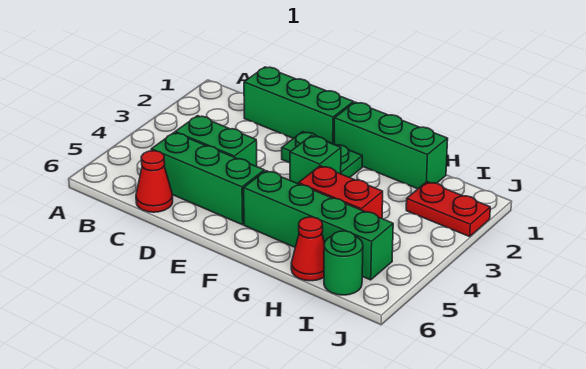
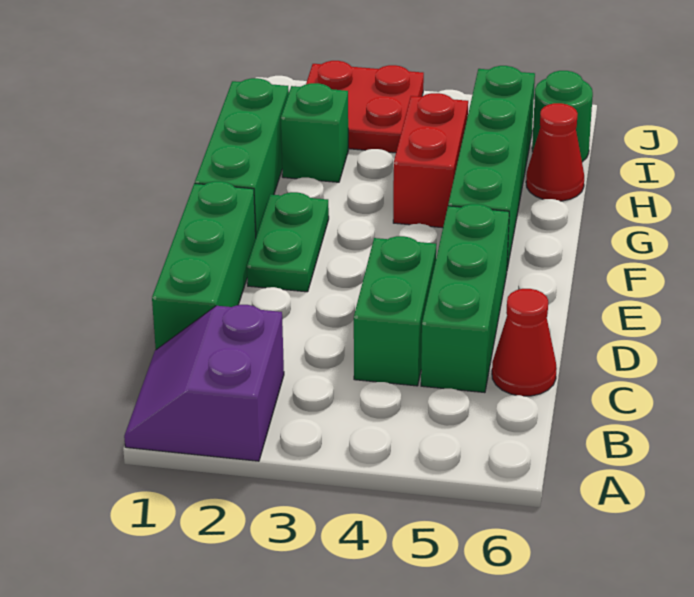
none -> purple slope A1:B2 level 1 top 2
green brick F3 level 1 -> green brick H2 level 1
red plate I2:J2 level 1 -> red plate I2:J3 level 1

